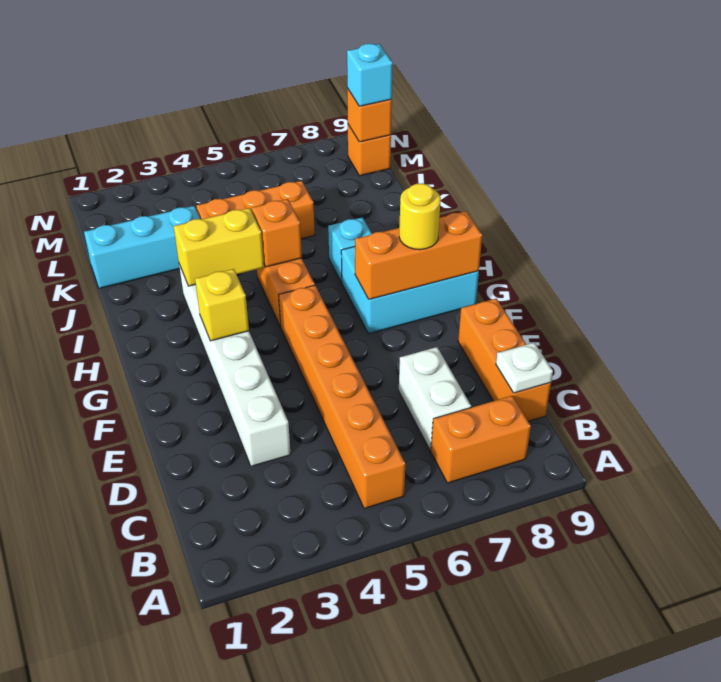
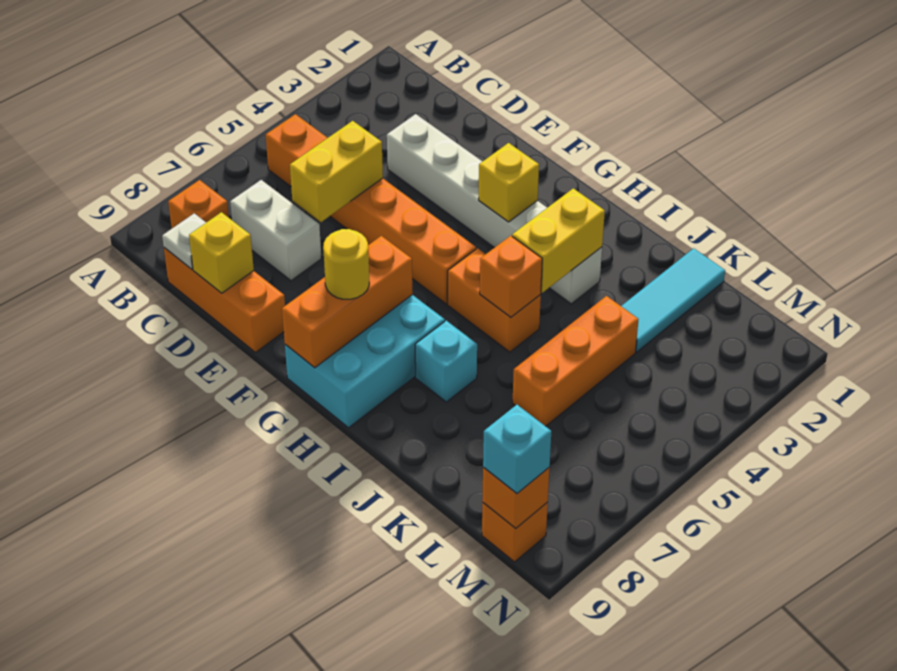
orange brick B7:B8 level 1 -> orange brick B8 level 1
none -> yellow brick D5:D6 level 2
none -> yellow brick D9 level 2
cyan brick K1:K3 level 1 -> cyan tile K1:K3 level 1

